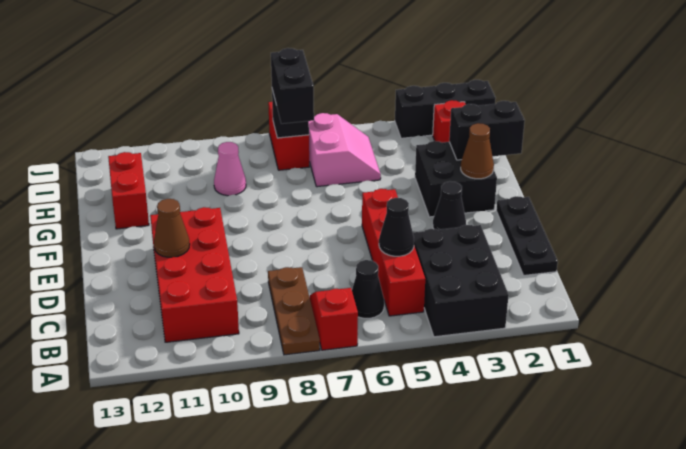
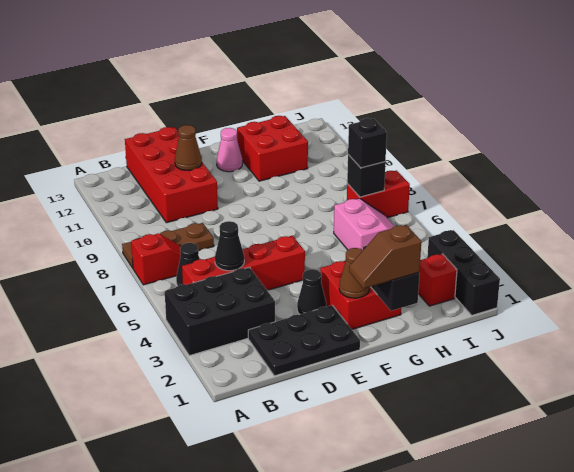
red brick B10:E11 level 1 -> red brick C10:D13 level 1
black plate C1:E1 level 1 -> black plate C1:E2 level 1
none -> brown slope F1:G1 level 3 top G
black brick F2:G3 level 1 -> red brick F2:G3 level 1
red brick G12:H12 level 1 -> red brick G11:H12 level 1
pink slope H5:I6 level 1 top 6 -> pink slope H5:I6 level 1 top H
black brick H7:I7 level 3 -> black brick I7 level 3
pink cone H9 level 1 -> pink cone F12 level 1

